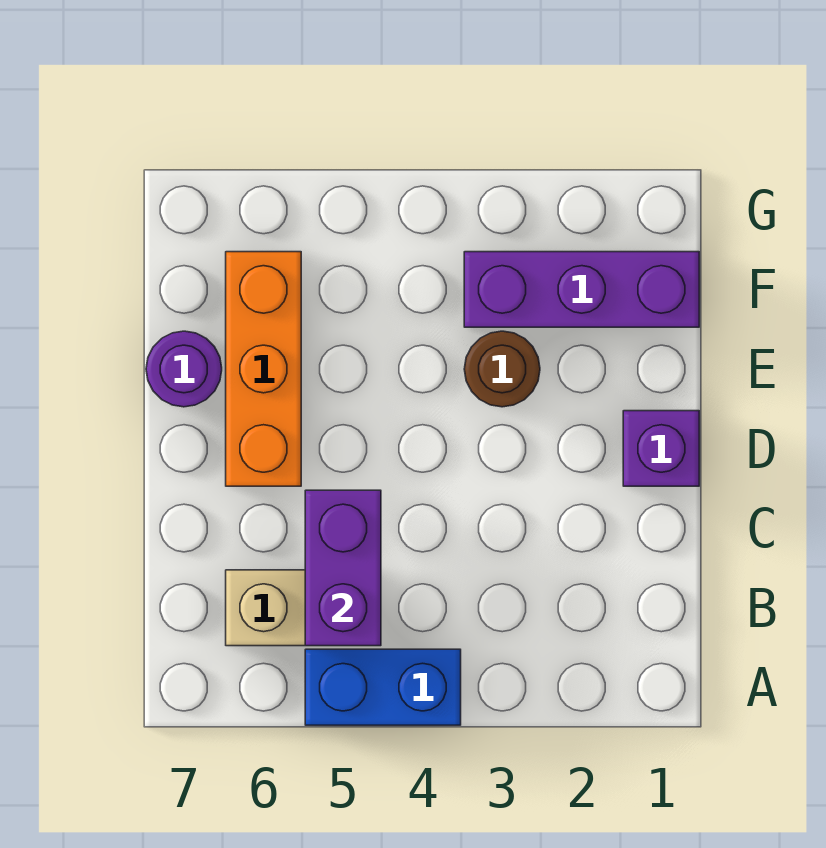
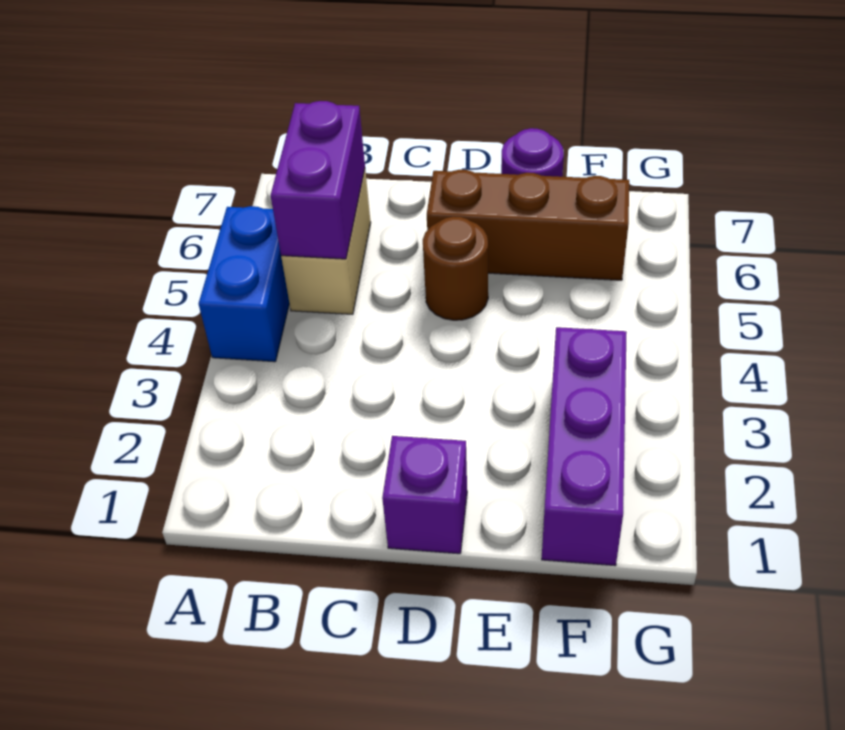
purple brick B5:C5 level 2 -> purple brick B5:B6 level 2
orange brick D6:F6 level 1 -> brown brick D6:F6 level 1
brown round brick E3 level 1 -> brown round brick D5 level 1

